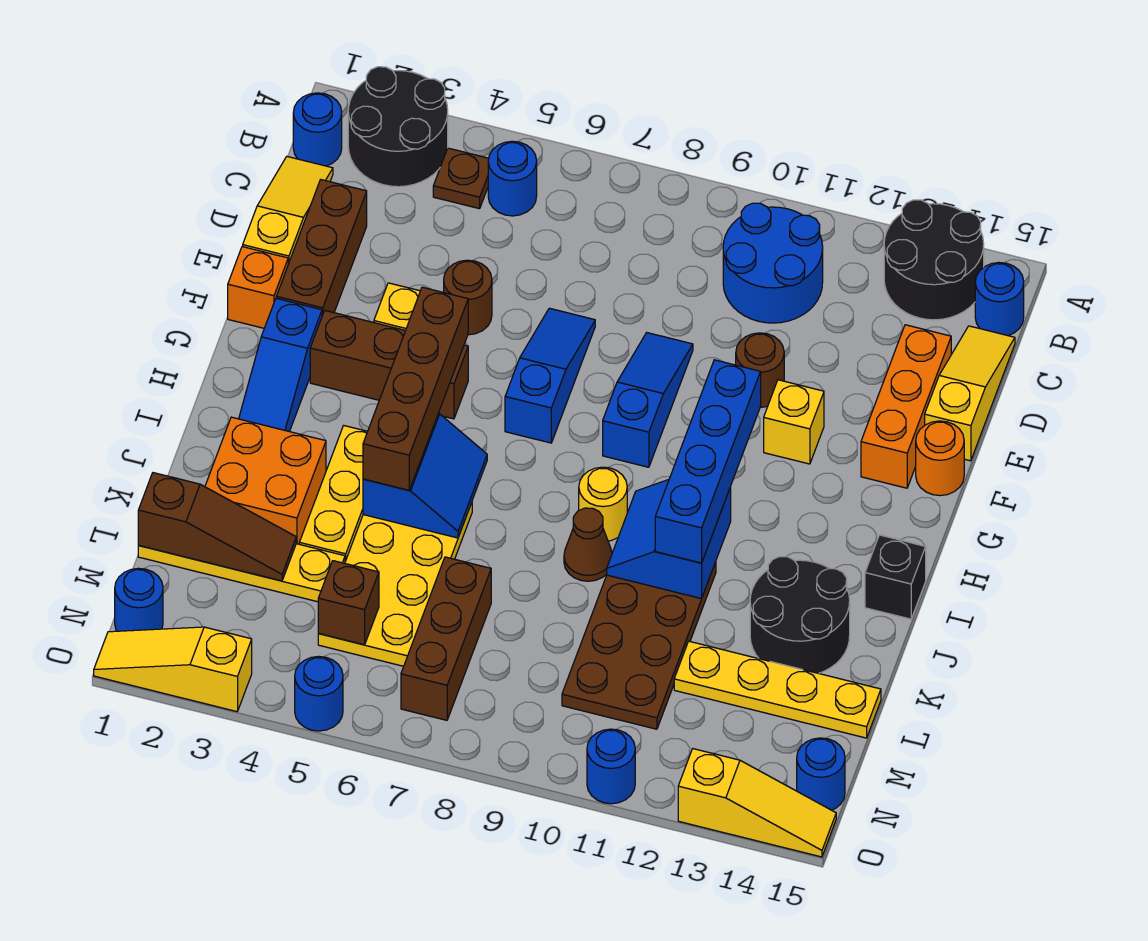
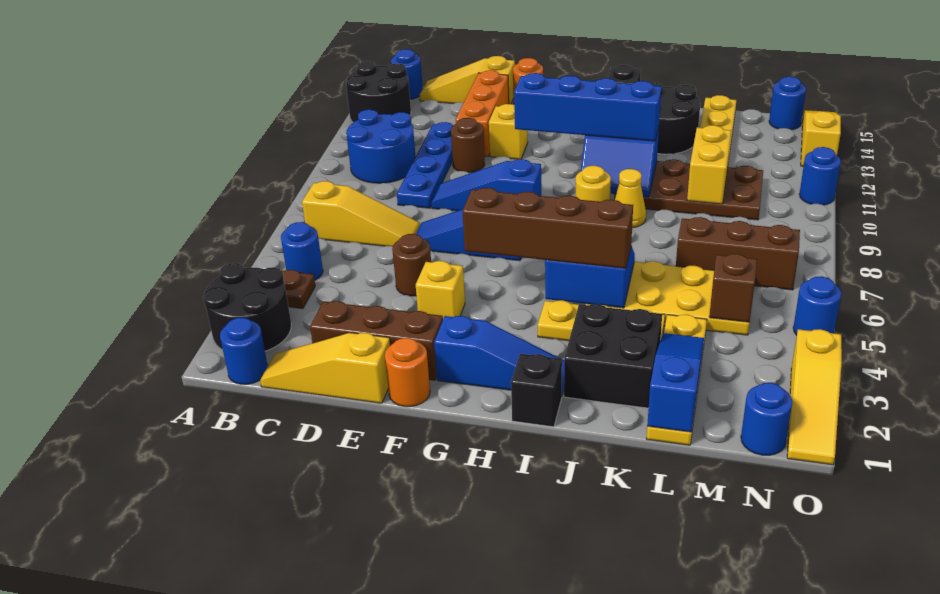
none -> yellow slope B7:D7 level 1 top B
none -> blue plate D9:D12 level 1
orange brick D14:F14 level 1 -> orange brick E12:E14 level 1
orange brick F1 level 1 -> orange round brick F1 level 1
brown brick G3:G5 level 1 -> none
none -> black brick I1 level 1
orange brick J2:K3 level 1 -> black brick J2:K3 level 1
brown cone J9 level 1 -> yellow cone J9 level 1
brown slope L1:L3 level 2 top 1 -> blue slope L1:L3 level 2 top 1
none -> yellow brick L10:L11 level 2

